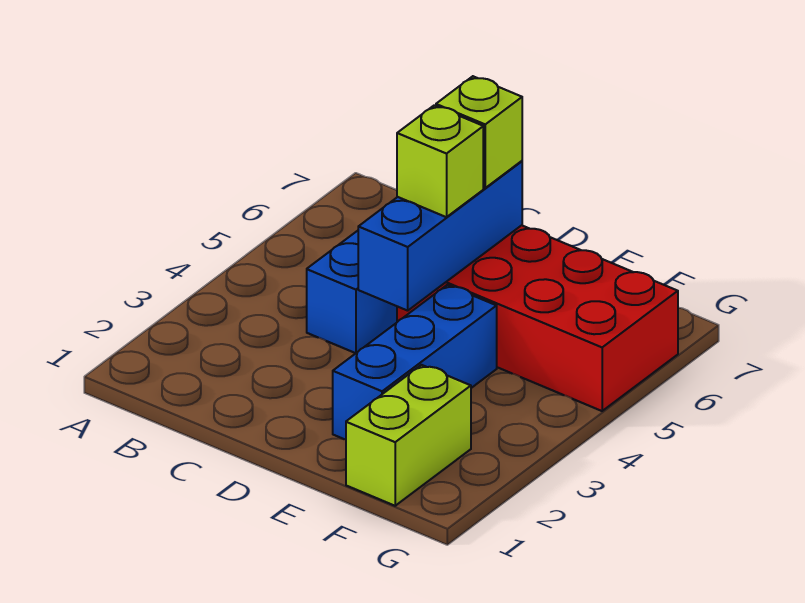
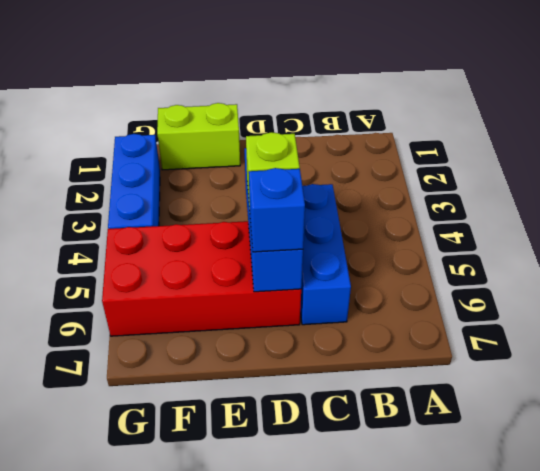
lime brick D6 level 3 -> blue brick D6 level 3
blue brick E2:E4 level 1 -> blue brick G2:G4 level 1
lime brick F1:F2 level 1 -> lime brick E1:F1 level 1

